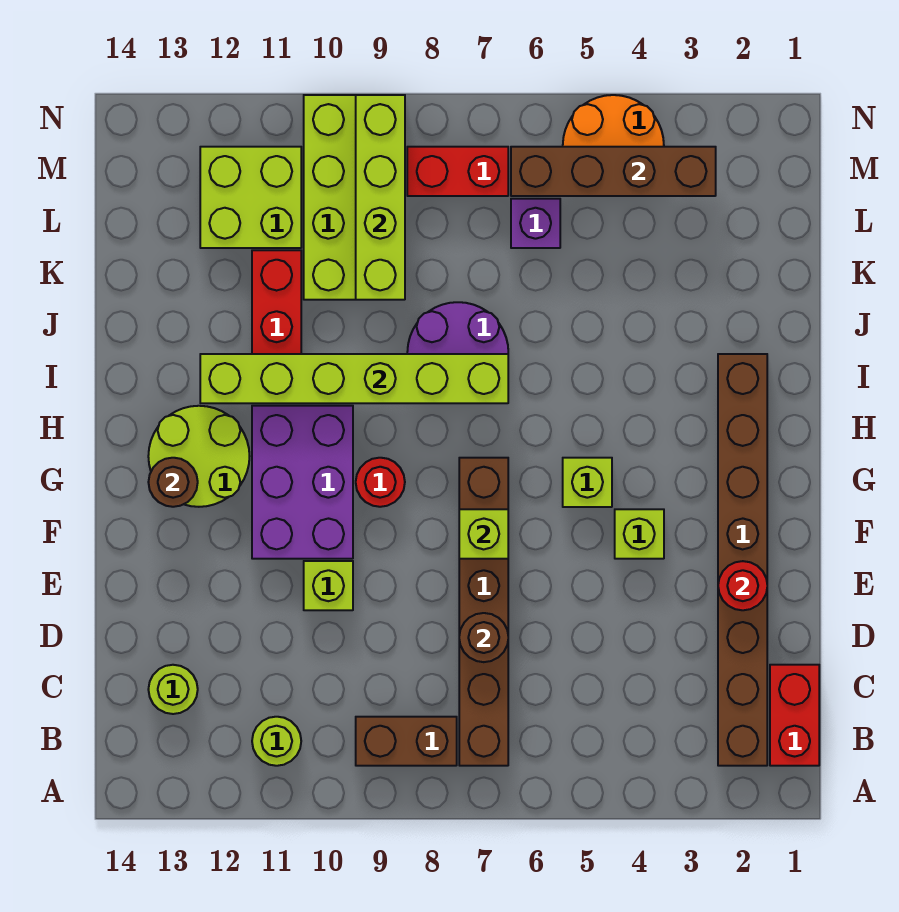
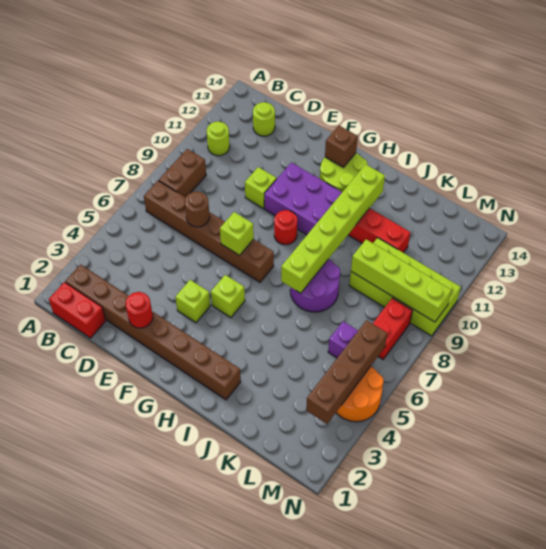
brown round brick G13 level 2 -> brown brick G13 level 2
lime brick L11:M12 level 1 -> none

